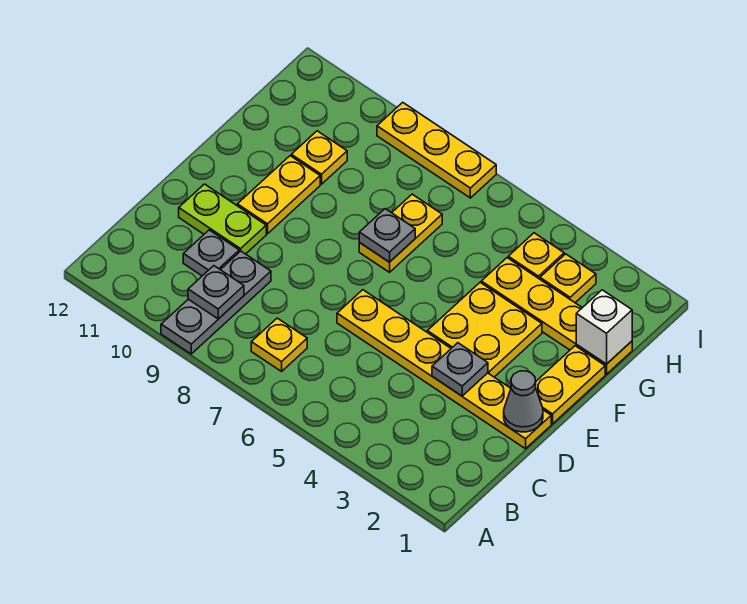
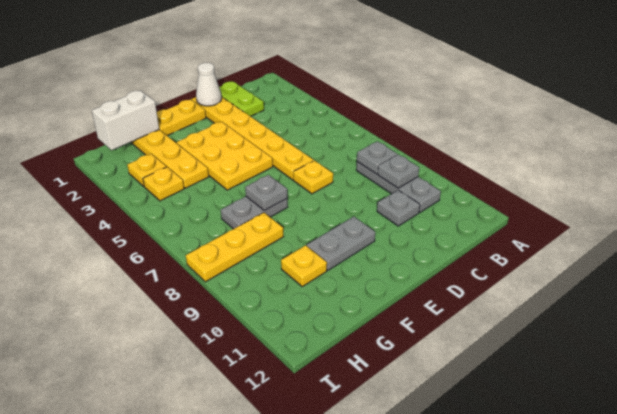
grey plate A9:C9 level 1 -> grey plate B8:B10 level 1
yellow plate B7 level 1 -> yellow plate D7 level 1
grey cone D1 level 2 -> white cone D1 level 2
grey plate D3 level 2 -> grey plate B8 level 2
lime plate D10:D11 level 1 -> lime plate C1:C2 level 1
yellow plate E3:F4 level 1 -> yellow plate E3:F5 level 1
yellow plate E10:F10 level 1 -> grey plate E10:F10 level 1
yellow plate F7:G7 level 1 -> grey plate F7:G7 level 1
white brick G1 level 2 -> white brick G1:H1 level 2
yellow plate I7:I9 level 1 -> yellow plate G8:I8 level 1

